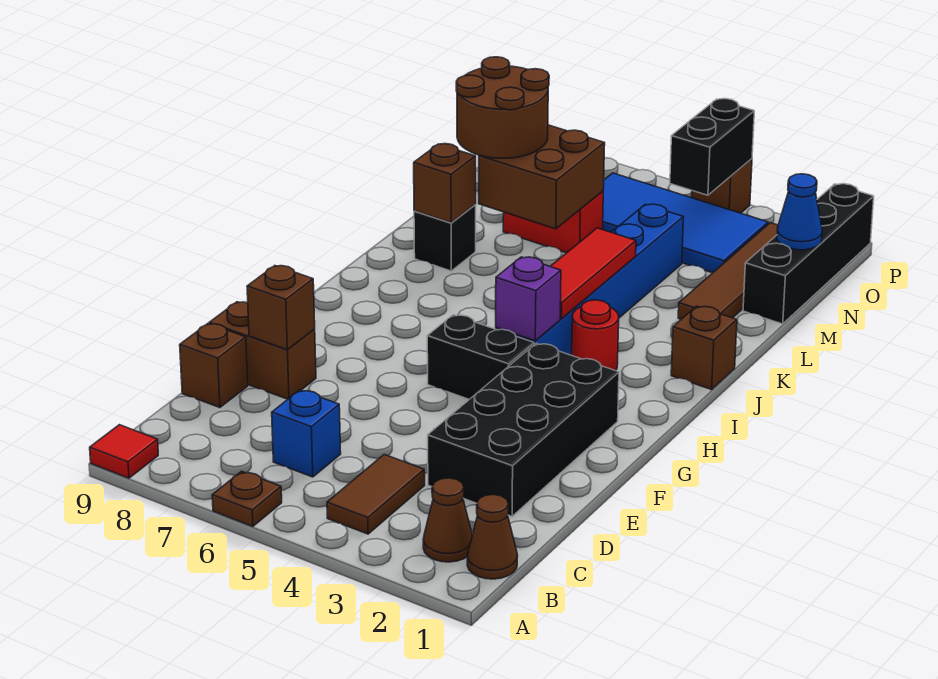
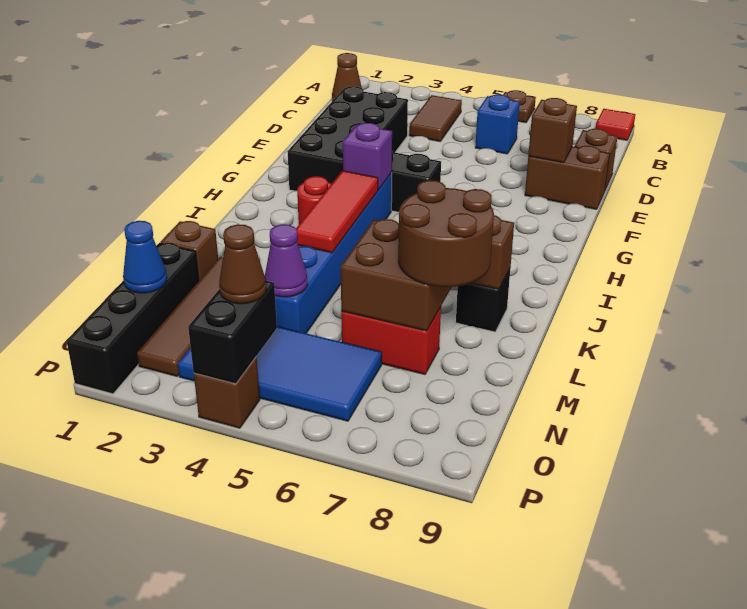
brown cone B2 level 1 -> brown cone O4 level 3
brown brick J1 level 1 -> brown brick L1 level 1
none -> purple cone M4 level 2

